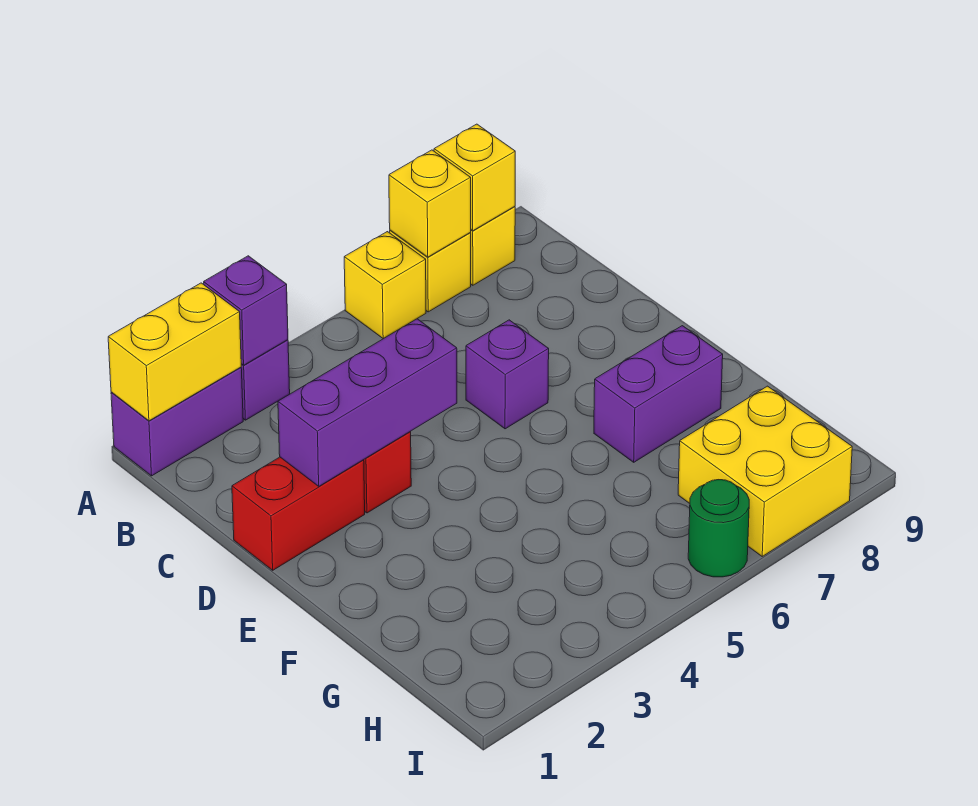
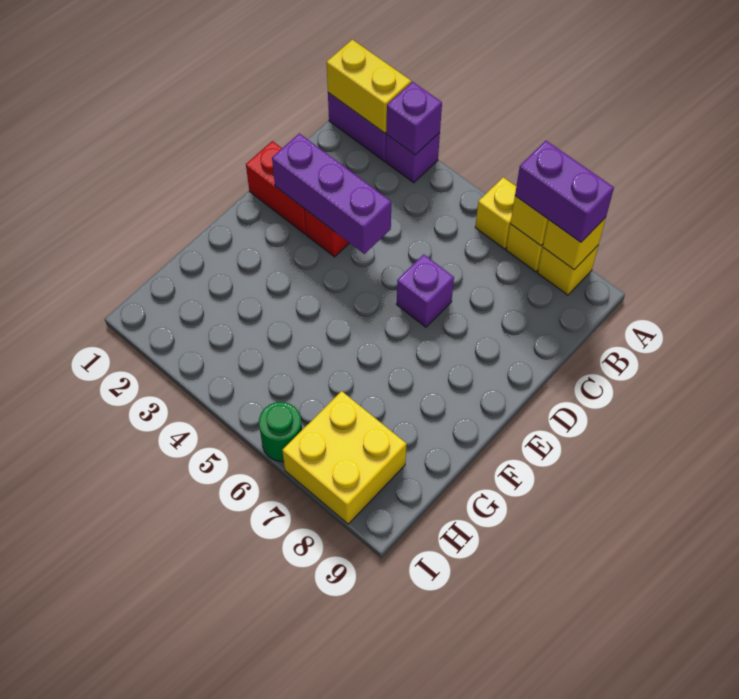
purple brick F7:F8 level 1 -> purple brick A7:A8 level 3

